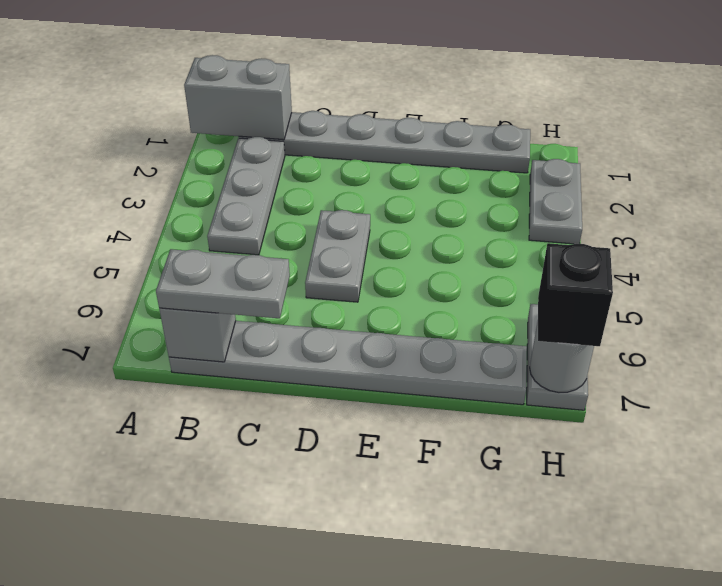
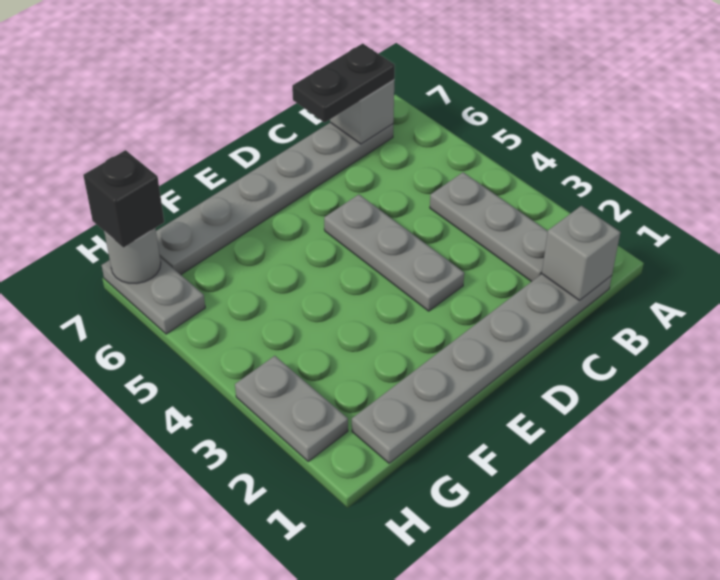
grey brick A1:B1 level 2 -> grey brick B1 level 2
grey plate B7:C7 level 3 -> black plate B7:C7 level 3
grey plate D4:D5 level 1 -> grey plate D3:D5 level 1

